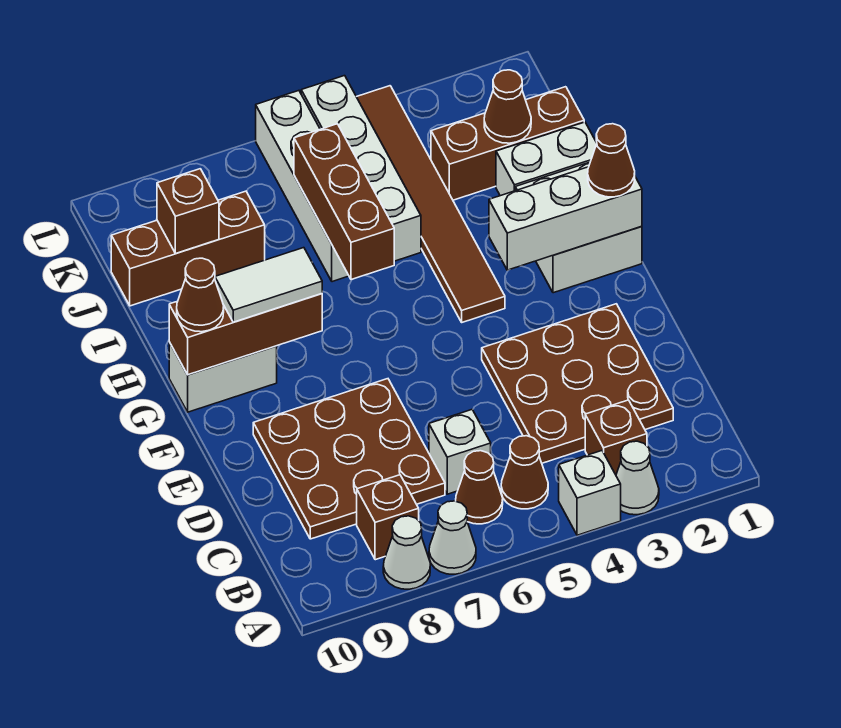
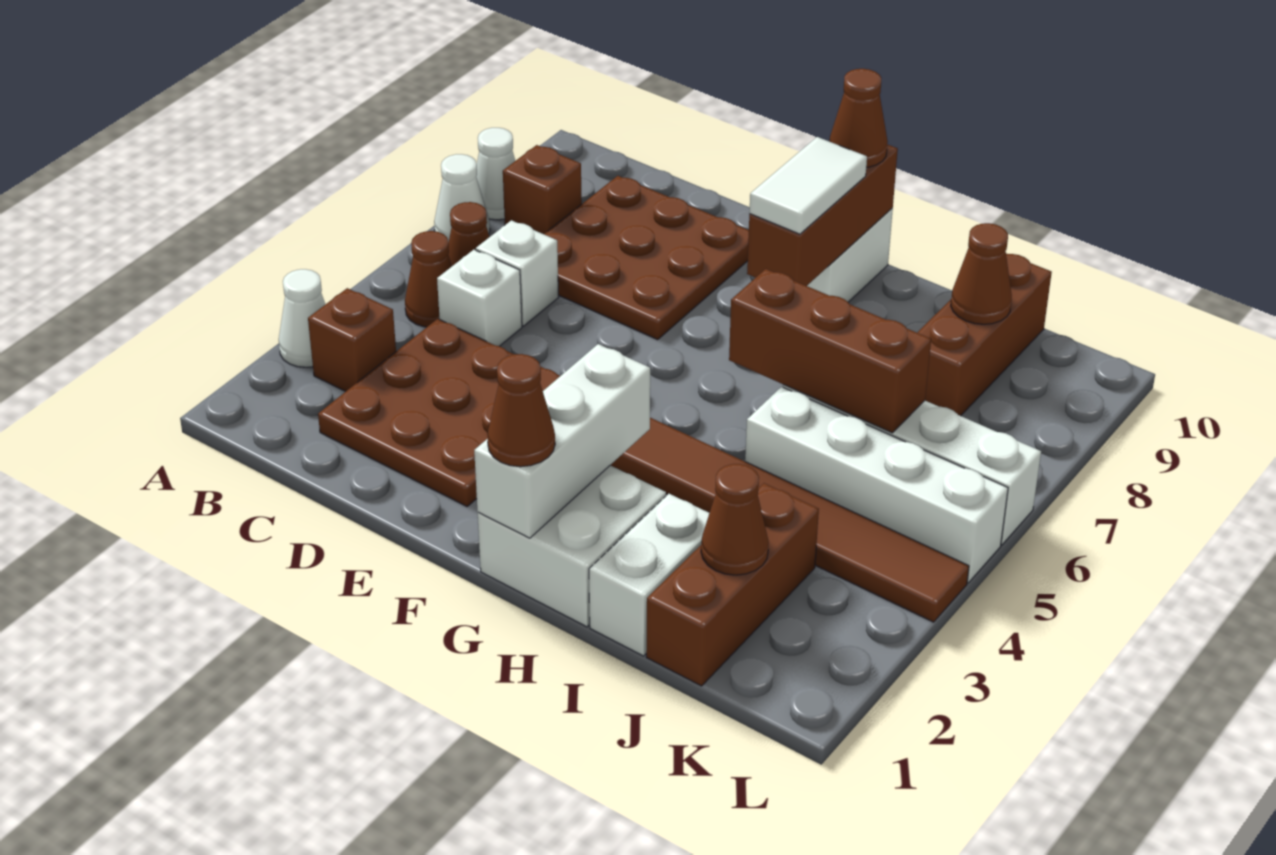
white brick A4 level 1 -> white brick C5 level 1
brown brick J9 level 2 -> brown cone J9 level 2

